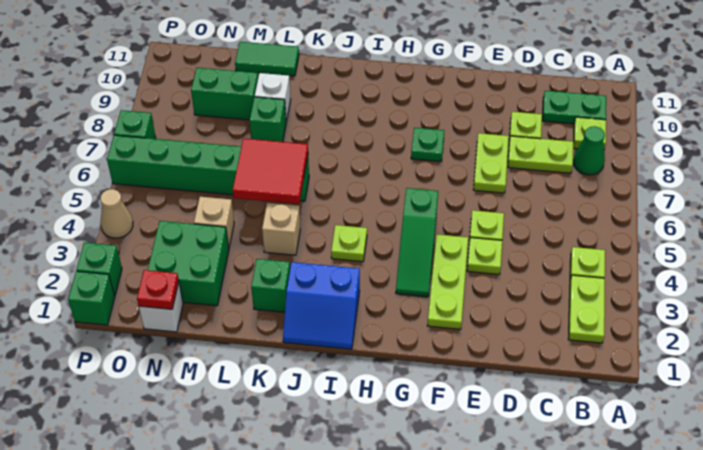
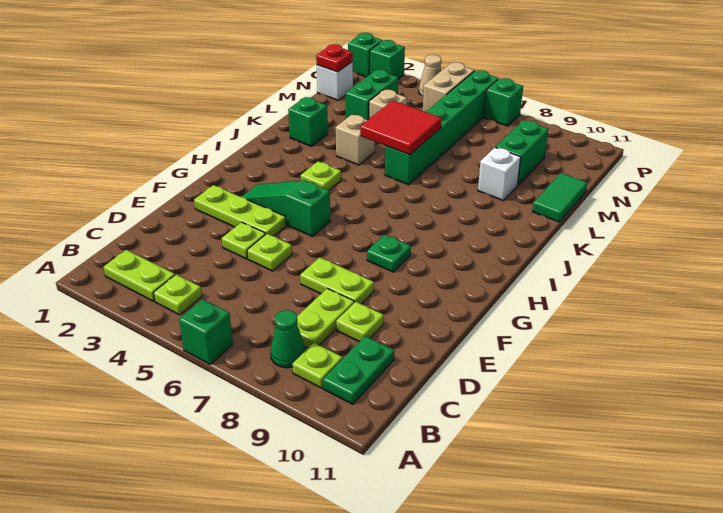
blue slope I1:J2 level 1 top 2 -> none
green brick L8 level 1 -> green brick A6 level 1
green brick M2:N3 level 1 -> green brick M3:N3 level 1
none -> tan brick O5:P5 level 1

